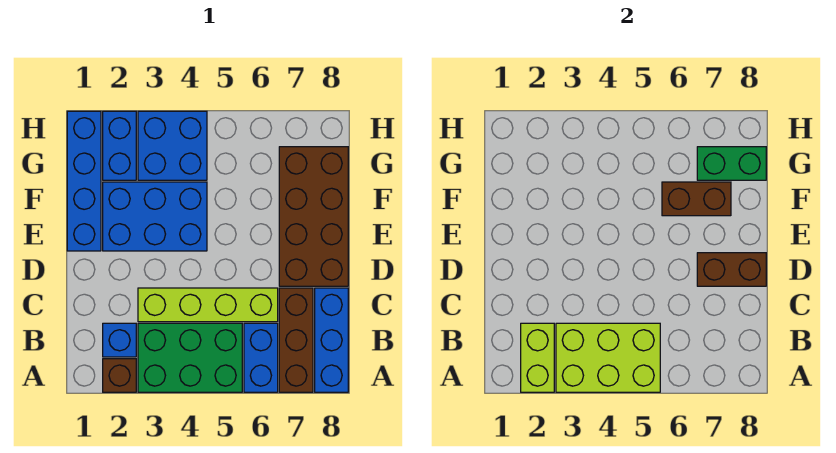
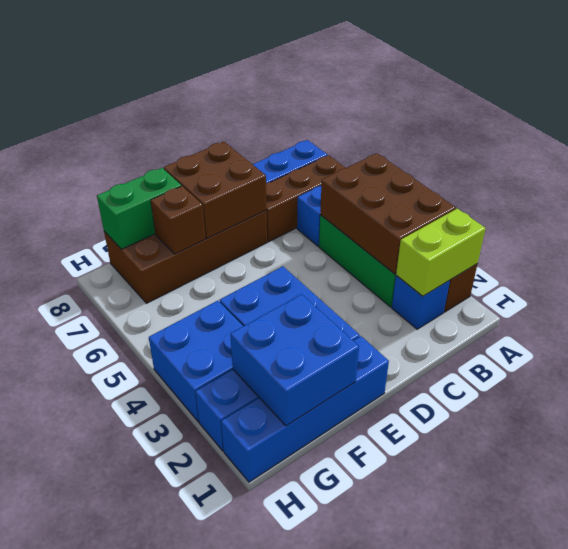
lime brick A3:B5 level 2 -> brown brick A3:B5 level 2
lime brick C3:C6 level 1 -> none
brown brick D7:D8 level 2 -> brown brick D7:E8 level 2
none -> blue brick F1:G2 level 2
brown brick F6:F7 level 2 -> brown brick F7 level 2
green brick G7:G8 level 2 -> green brick F8:G8 level 2

